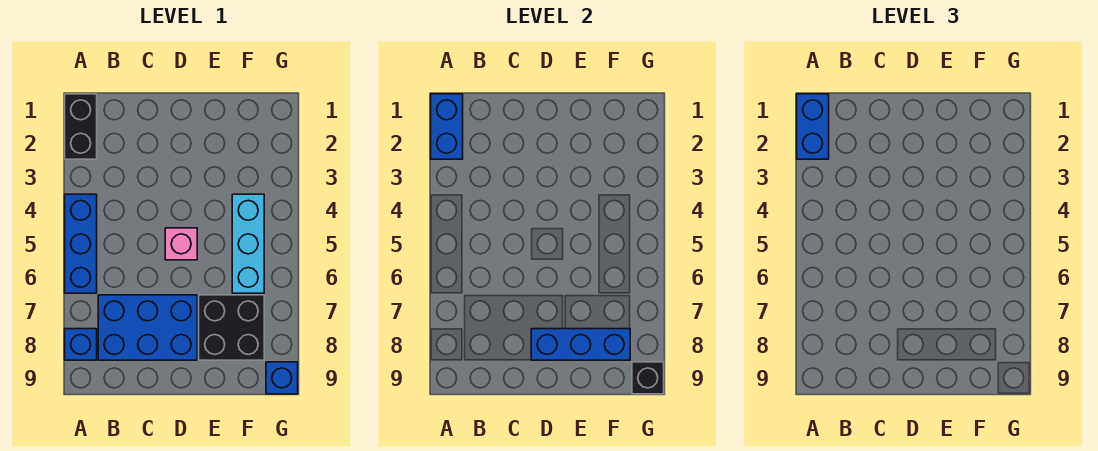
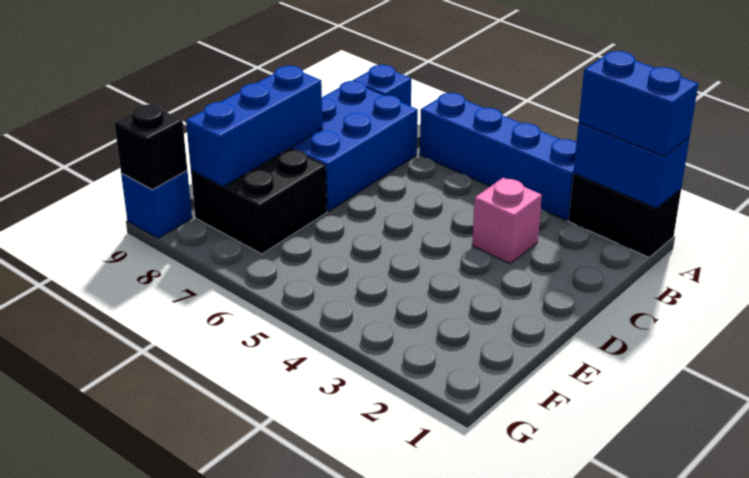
blue brick A4:A6 level 1 -> blue brick A3:A6 level 1
pink brick D5 level 1 -> pink brick C3 level 1
cyan brick F4:F6 level 1 -> none

